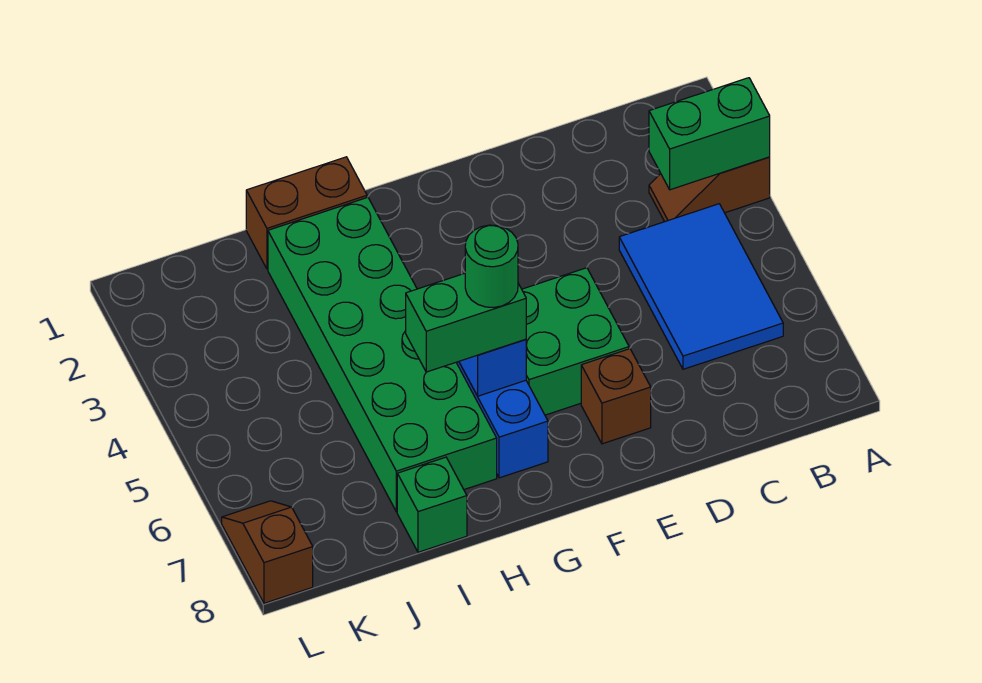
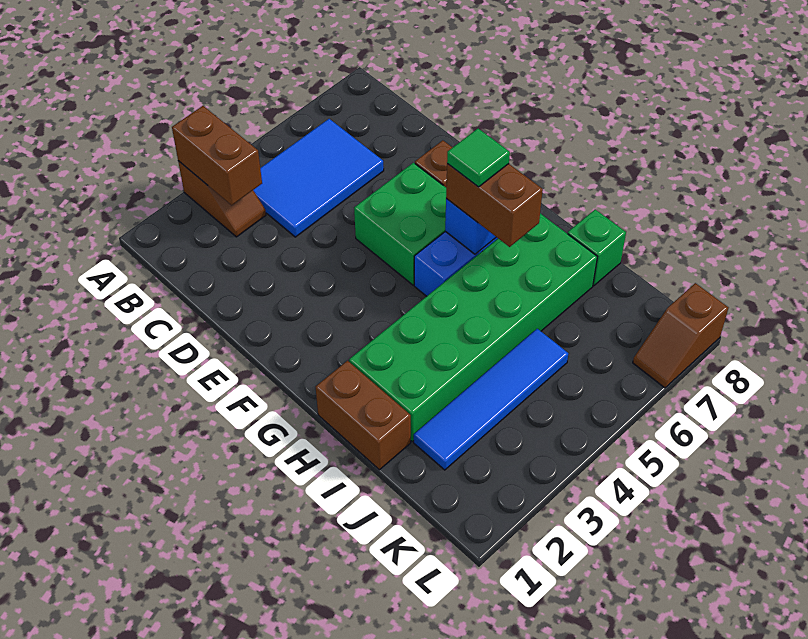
green brick A3:B3 level 2 -> brown brick A3:B3 level 2
green brick G6:H6 level 3 -> brown brick G6:H6 level 3
green round brick G6 level 4 -> green tile G6 level 4
none -> blue tile J2:J5 level 1

